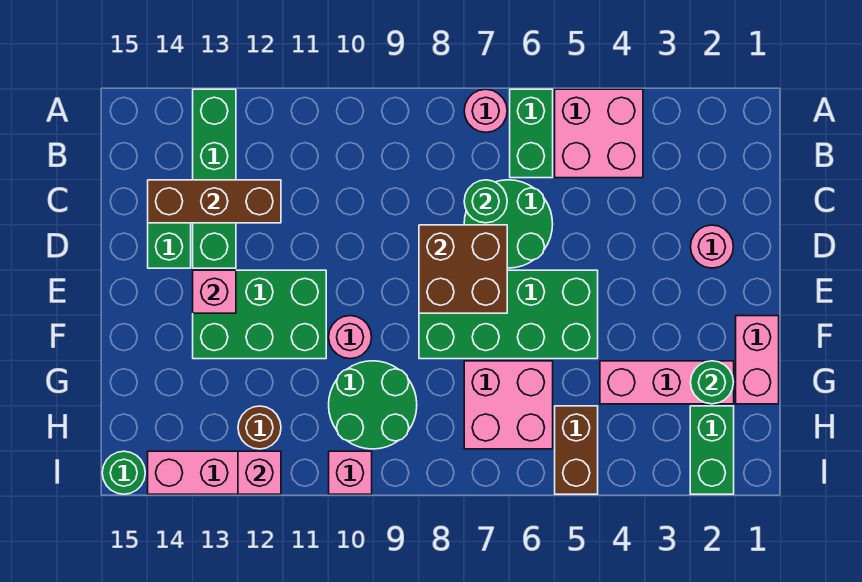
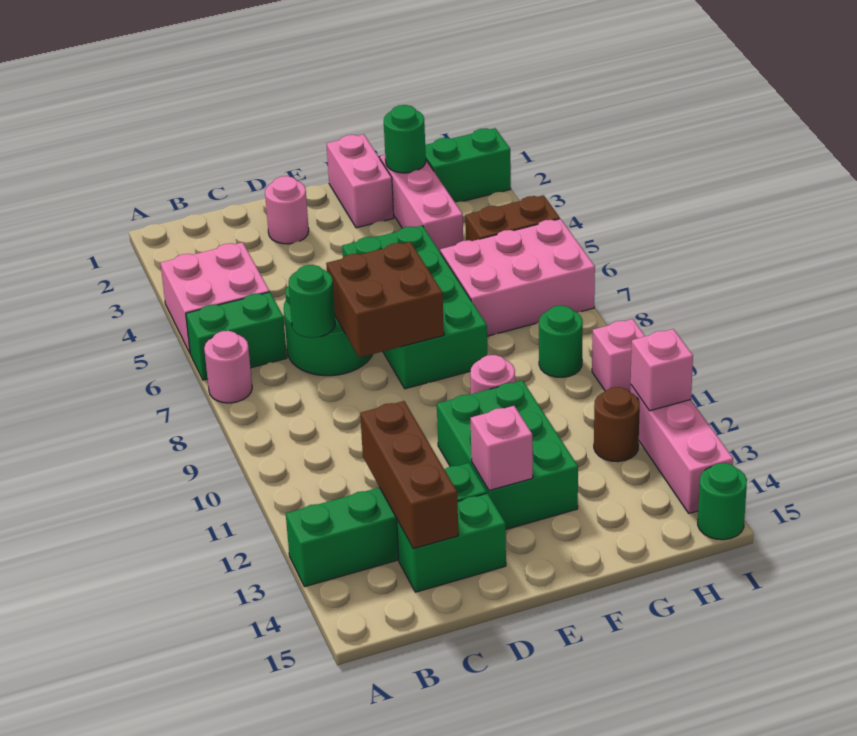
pink brick F1:G1 level 1 -> pink brick F1:F2 level 1
pink brick G6:H7 level 1 -> pink brick G6:I7 level 1
green round brick G9:H10 level 1 -> green round brick H9 level 1

